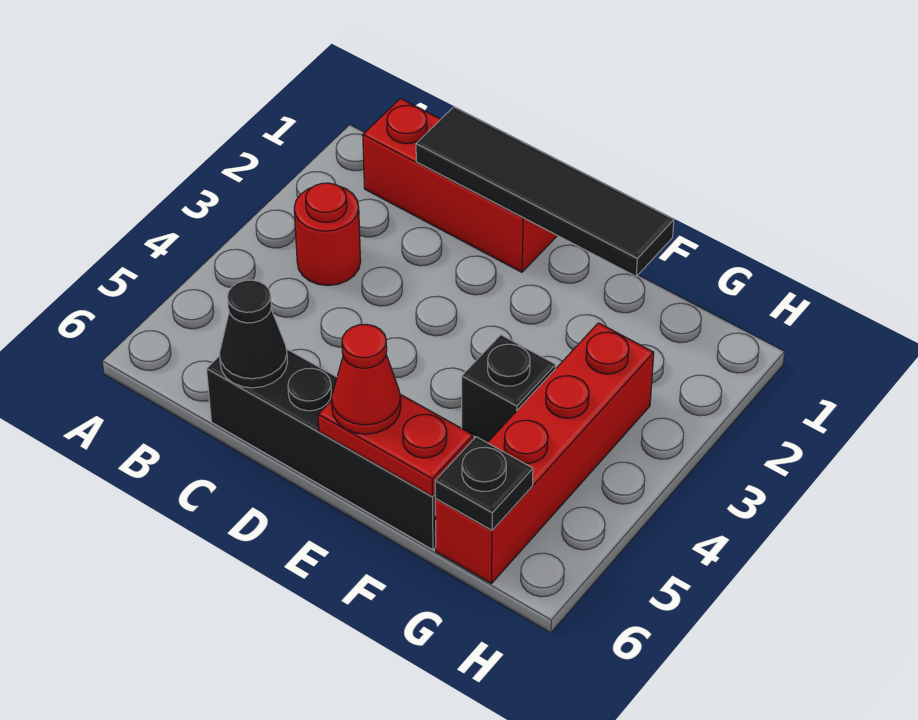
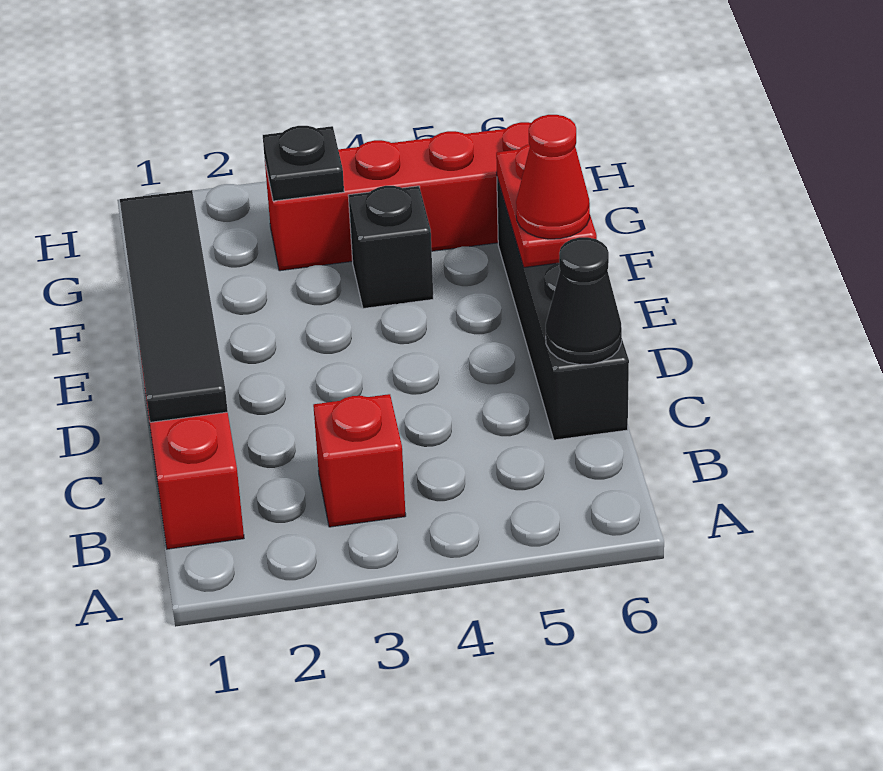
red round brick B3 level 1 -> red brick B3 level 1
black plate G6 level 2 -> black plate G3 level 2

